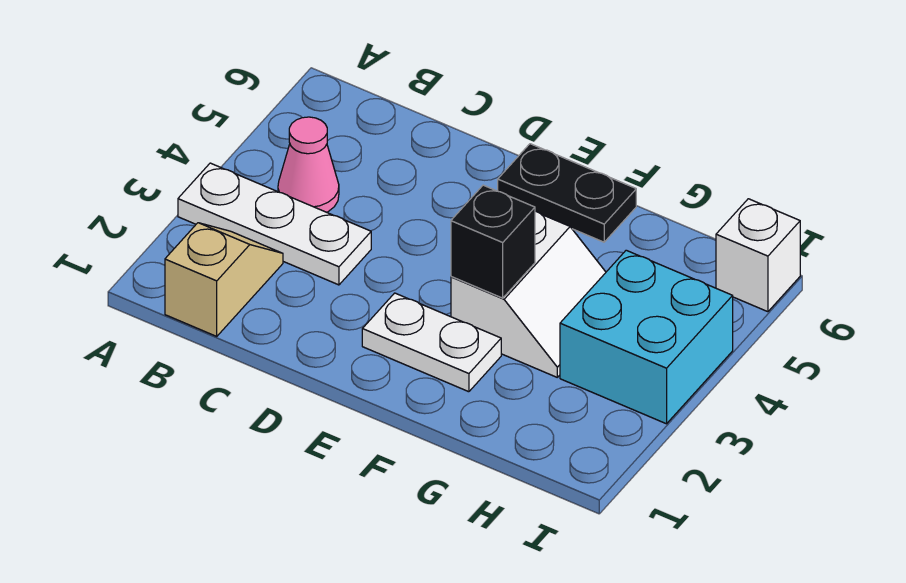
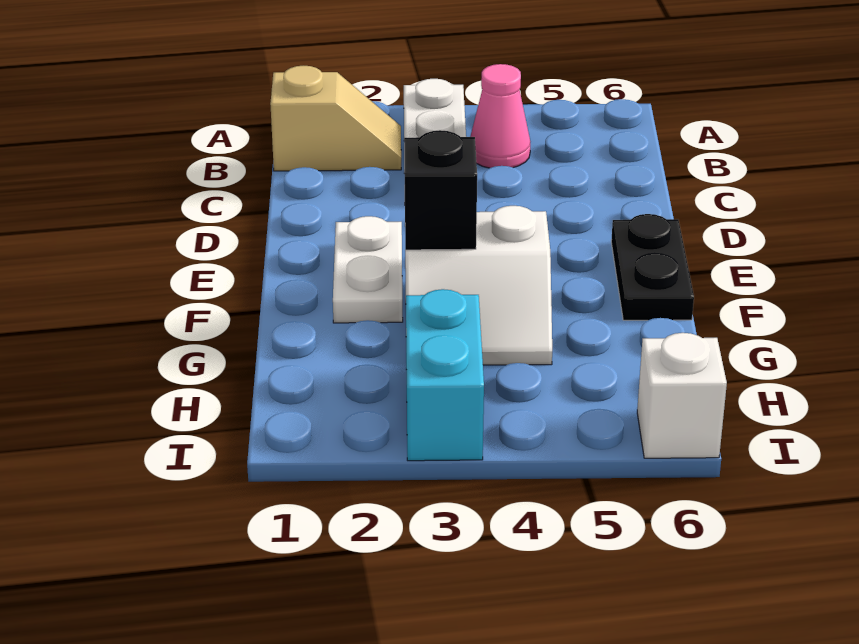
cyan brick H3:I4 level 1 -> cyan brick H3:I3 level 1

